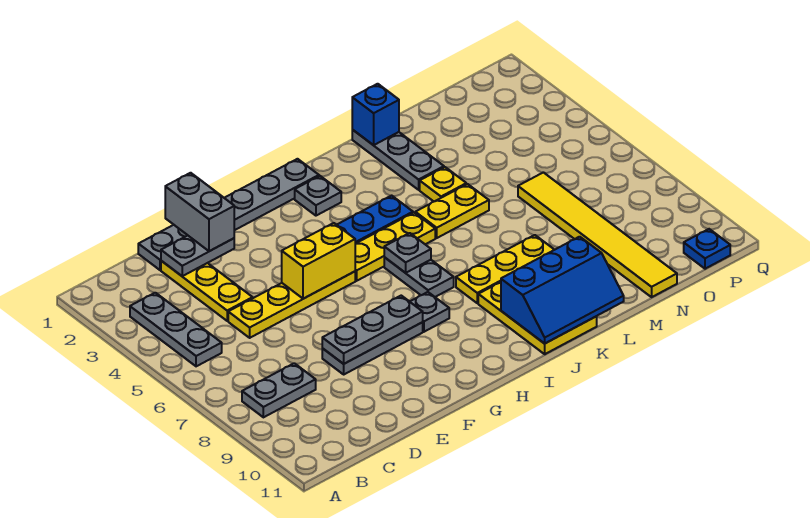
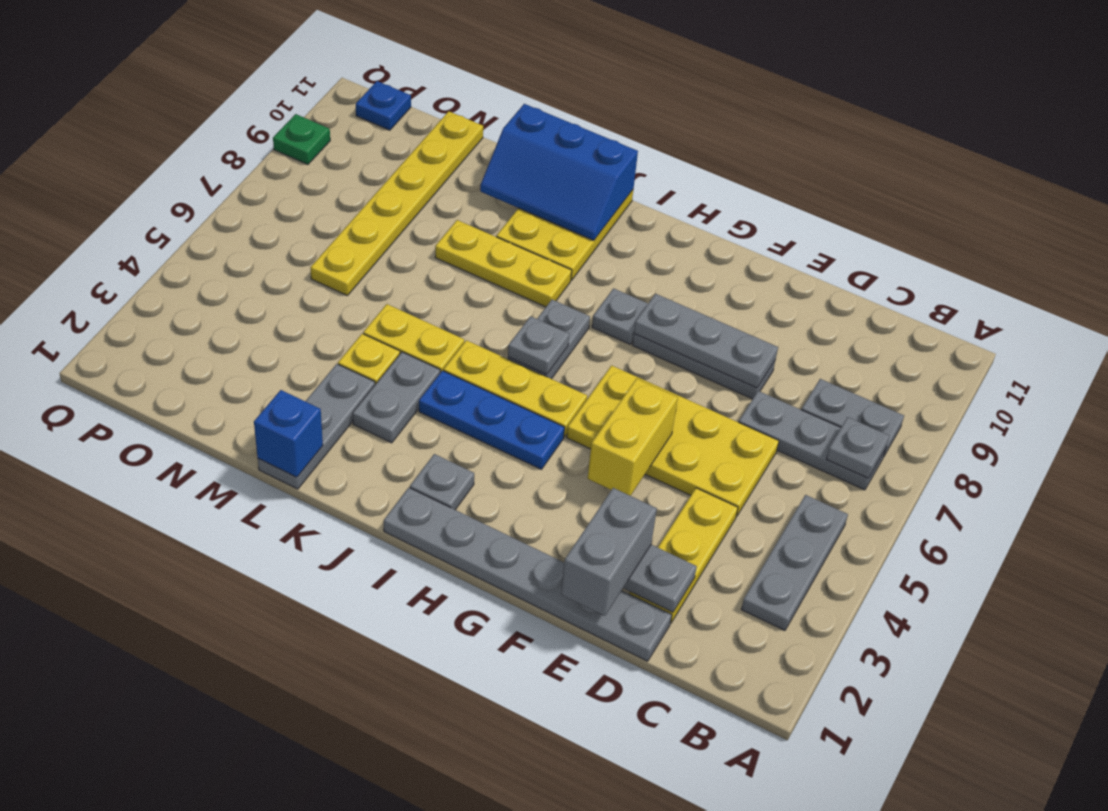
none -> grey plate B7:D7 level 1
none -> grey plate B7 level 2
yellow plate D5:G5 level 1 -> yellow plate D5:G6 level 1
yellow brick F5:G5 level 2 -> yellow brick F4:F5 level 2
blue slope J10:L11 level 2 top 10 -> blue slope J10:L11 level 2 top 11
none -> grey plate K3:K4 level 1
yellow tile N6:N11 level 1 -> yellow plate N6:N11 level 1
none -> green plate Q9 level 1

